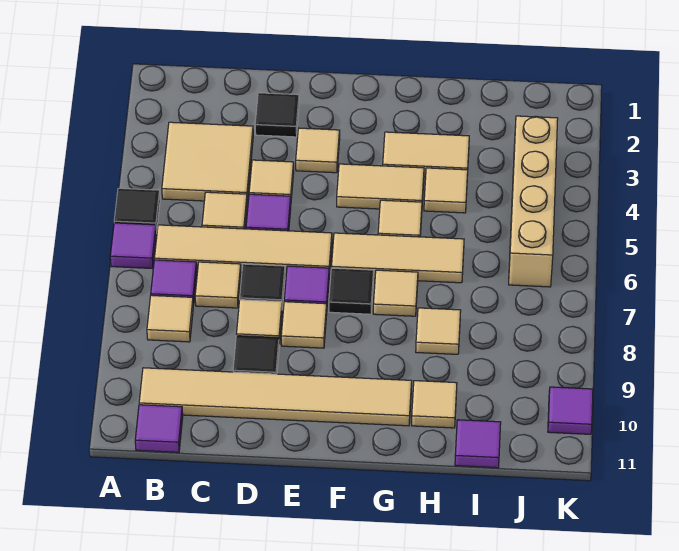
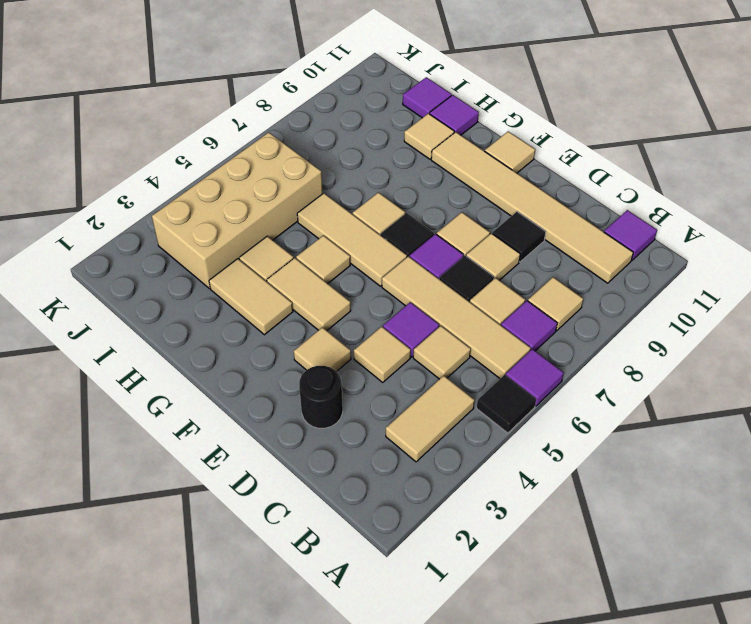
tan tile B3:C4 level 1 -> tan tile B3:B4 level 1
black tile D2 level 1 -> black round brick D2 level 1
tan tile H8 level 1 -> tan tile F11 level 1
tan brick J3:J6 level 1 -> tan brick I3:J6 level 1
purple tile K10 level 1 -> purple tile H11 level 1

